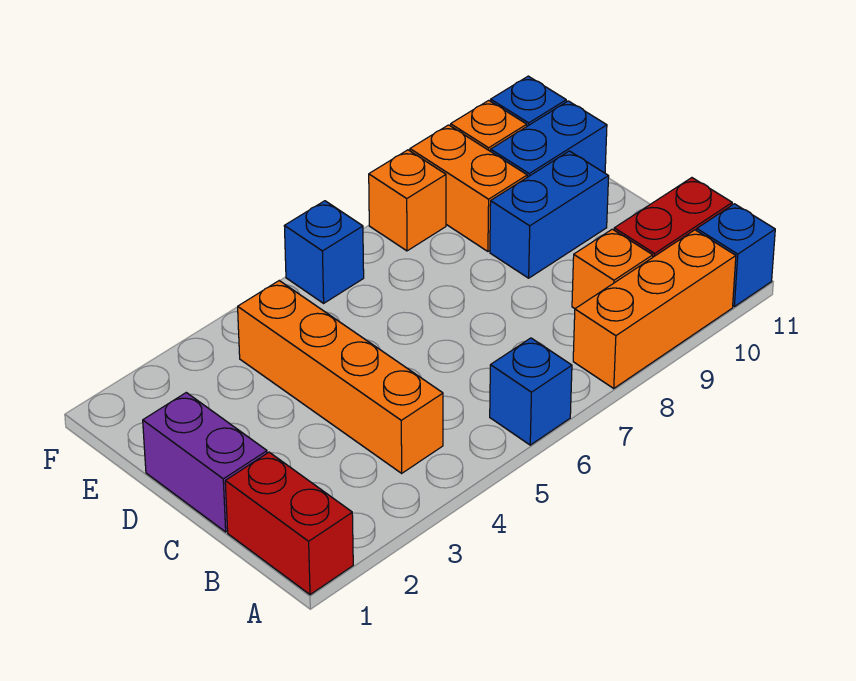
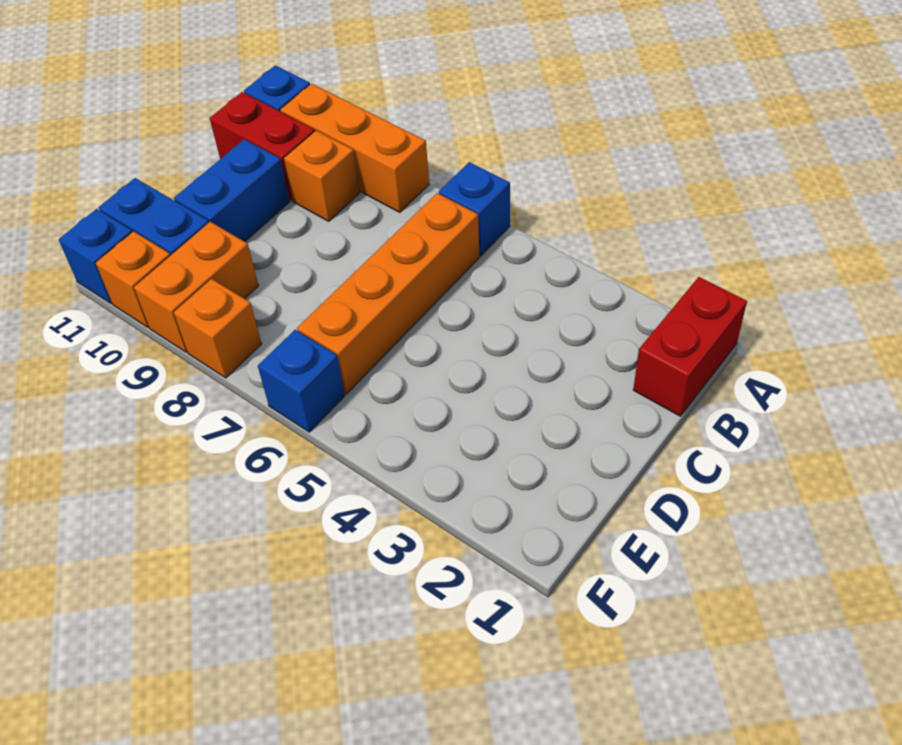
orange brick B4:E4 level 1 -> orange brick B6:E6 level 1
purple brick C1:D1 level 1 -> none
blue brick D9:D10 level 1 -> blue brick C10:D10 level 1

